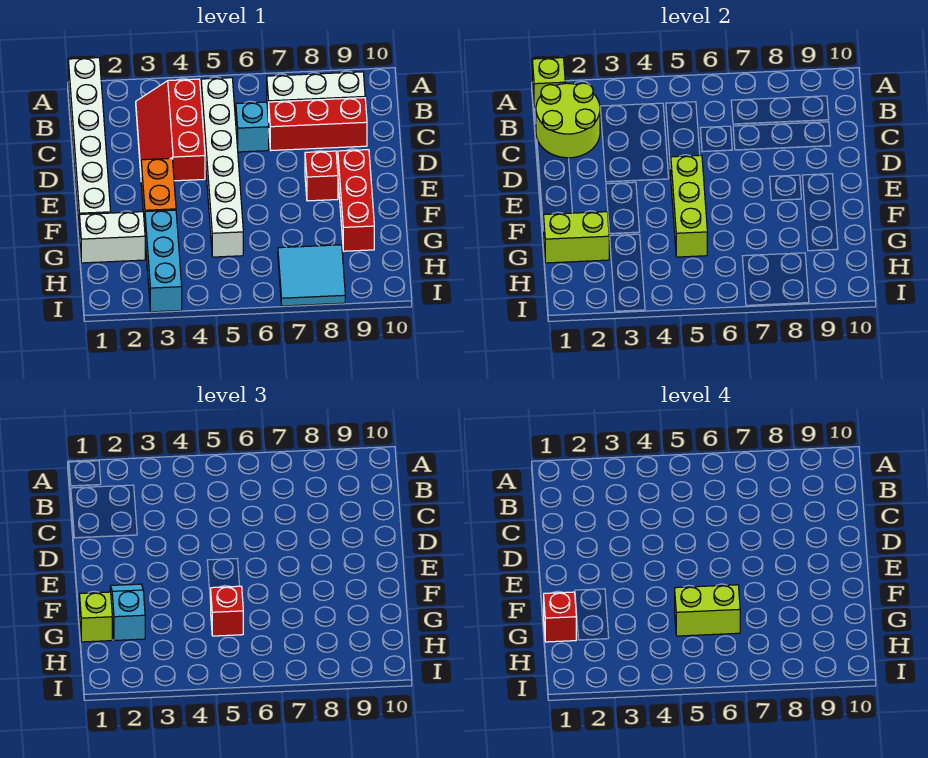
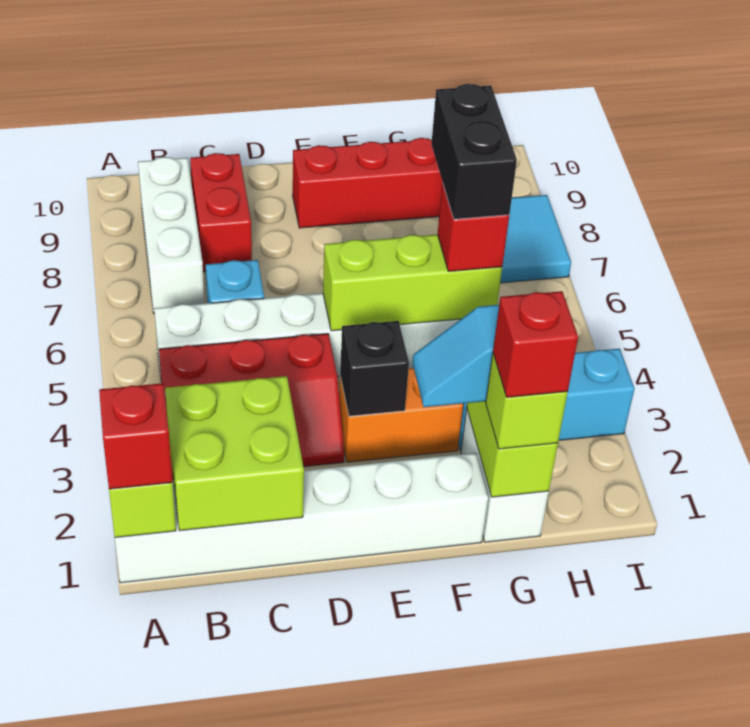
lime round brick B1:C2 level 2 -> lime brick B1:C2 level 2
red brick C7:C9 level 1 -> red brick C8:C9 level 1
none -> black brick E3 level 2
red brick E8 level 1 -> red brick A1 level 3
lime brick G5:G6 level 4 -> black brick G5:G6 level 4

